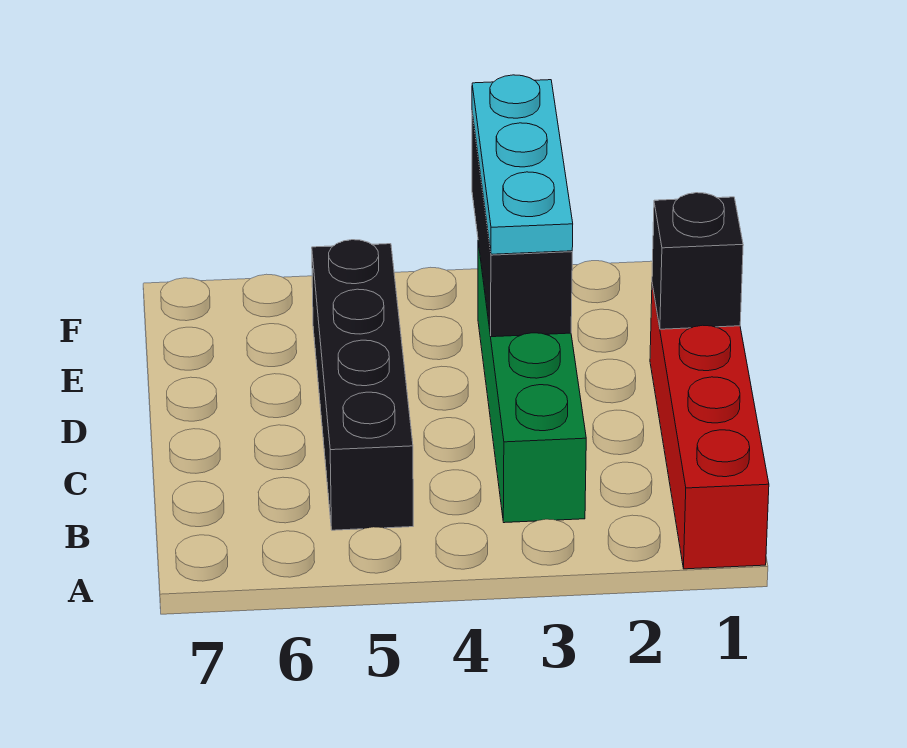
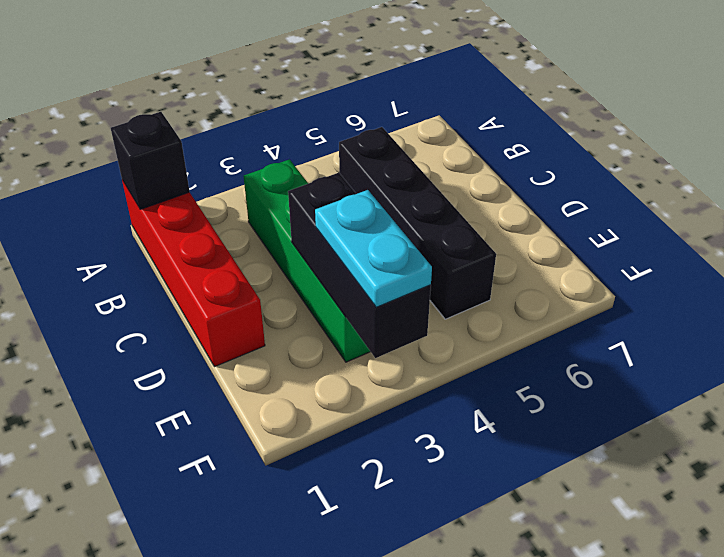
black brick D1 level 2 -> black brick A1 level 2
cyan plate D3:F3 level 3 -> cyan plate E3:F3 level 3

